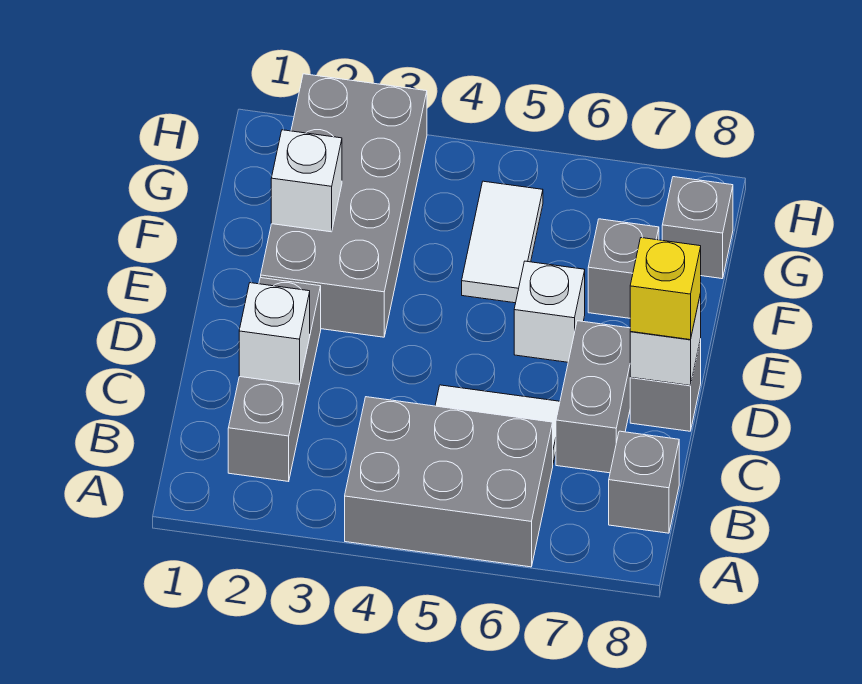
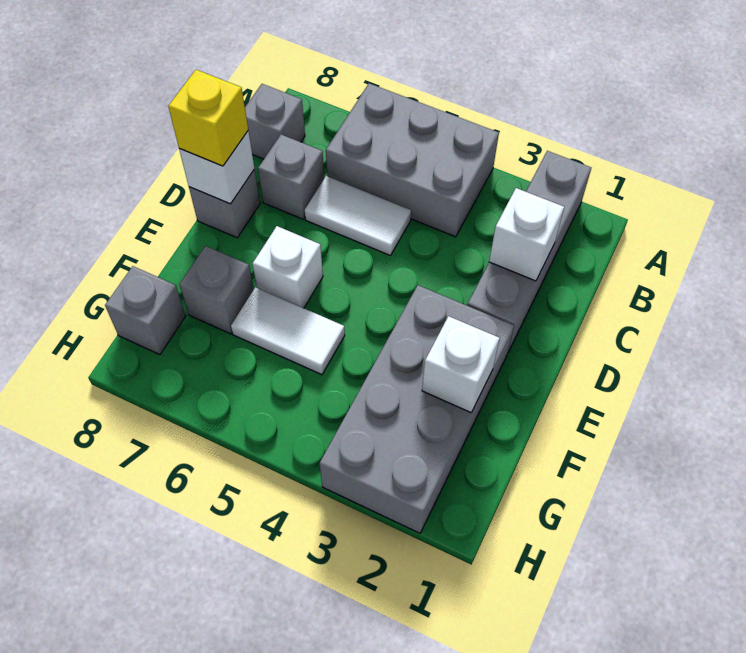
grey brick B2:D2 level 1 -> grey brick A2:D2 level 1
grey brick C7:D7 level 1 -> grey brick C7 level 1
white tile F5:G5 level 1 -> white tile F5:F6 level 1

